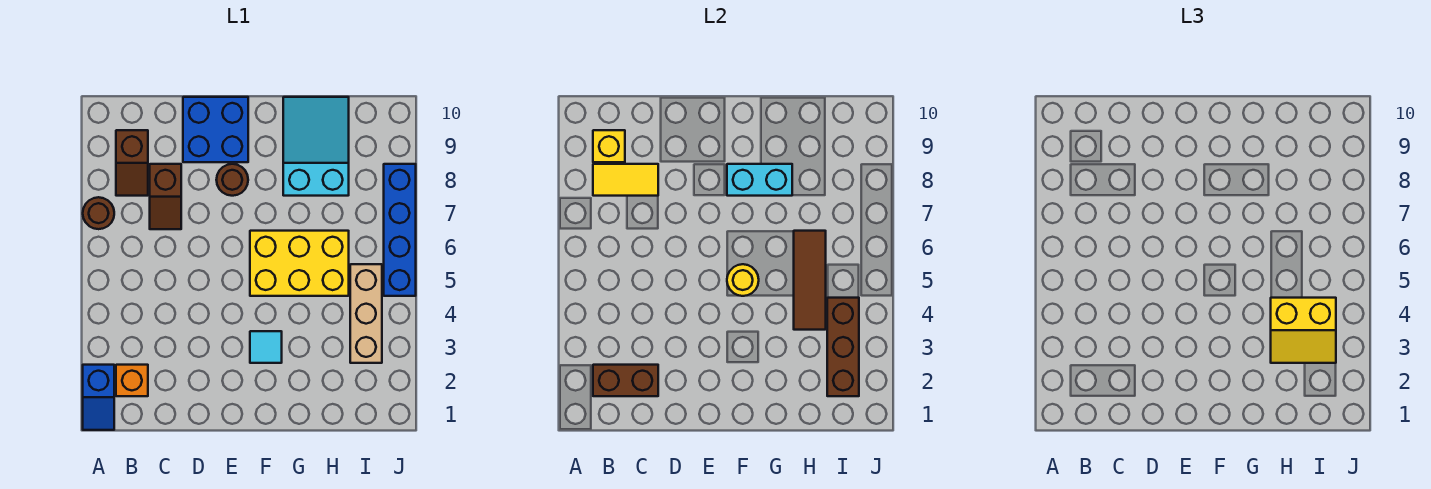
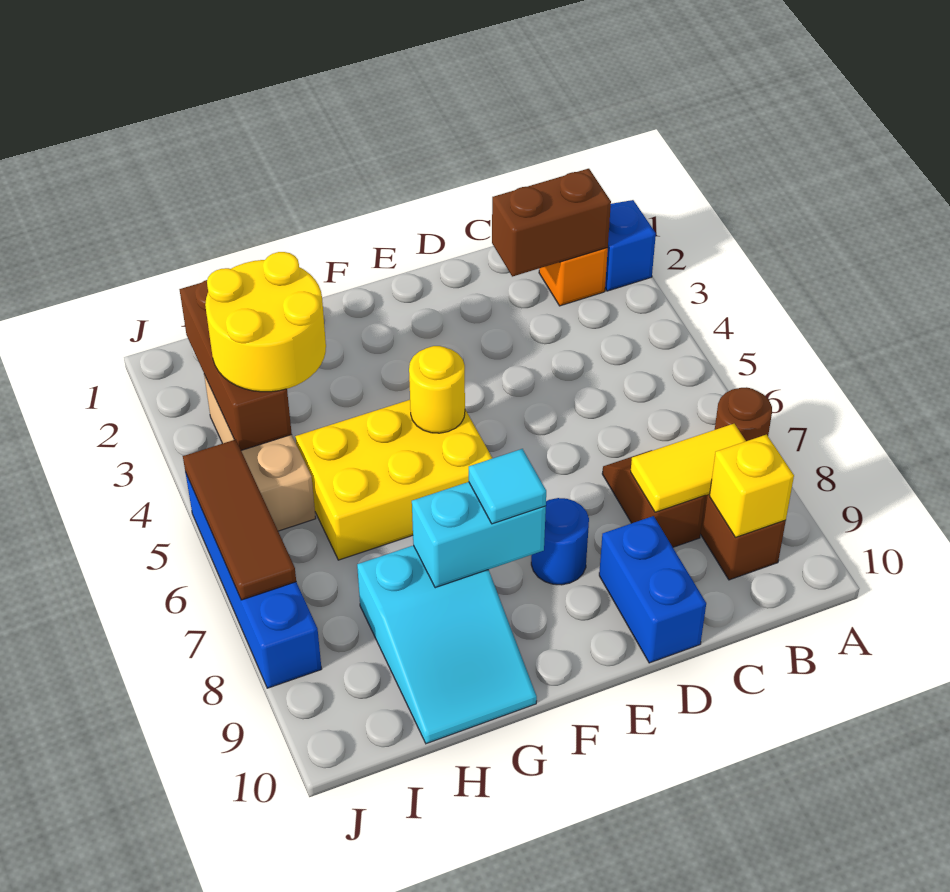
blue brick D9:E10 level 1 -> blue brick D9:D10 level 1
brown round brick E8 level 1 -> blue round brick E8 level 1
cyan tile F3 level 1 -> cyan tile F8 level 3
yellow slope H3:I4 level 3 top 4 -> yellow round brick H3:I4 level 3
brown tile H4:H6 level 2 -> brown tile J5:J7 level 2

